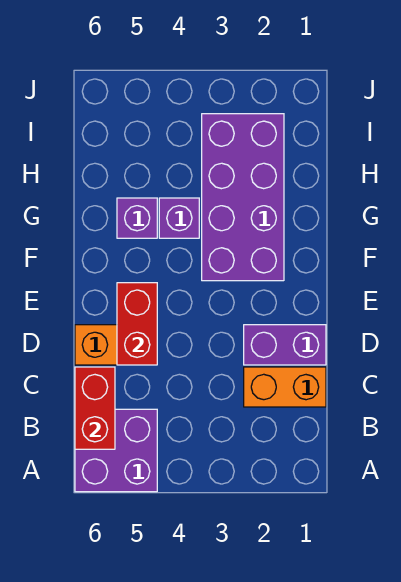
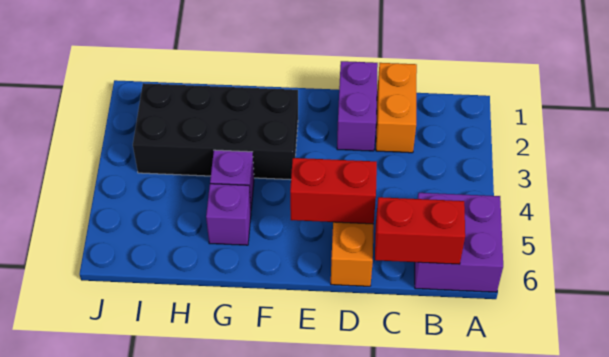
purple brick F2:I3 level 1 -> black brick F2:I3 level 1

